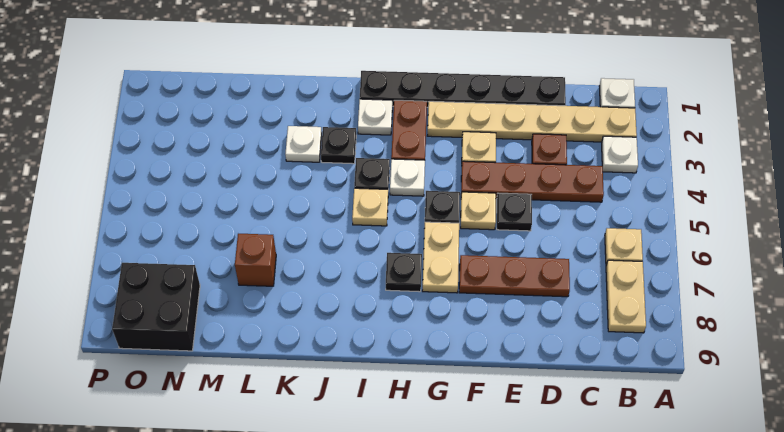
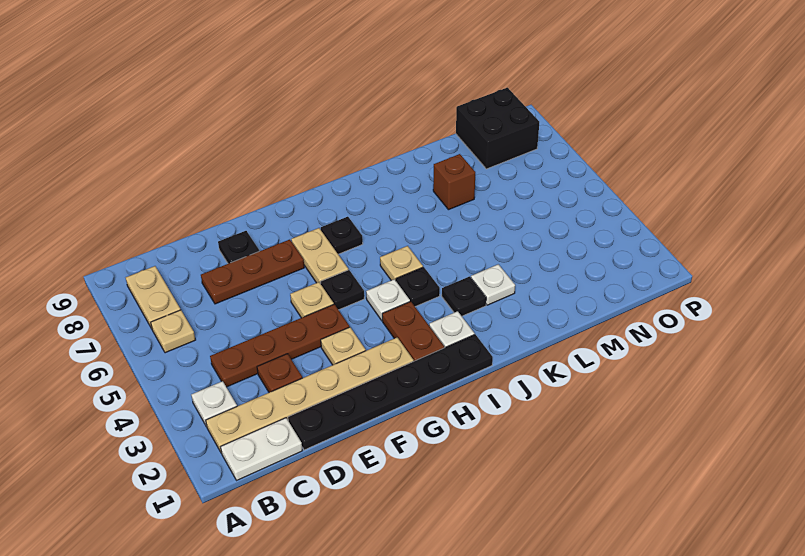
white plate B1 level 1 -> white plate B1:C1 level 1
black plate E5 level 1 -> black plate E8 level 1

